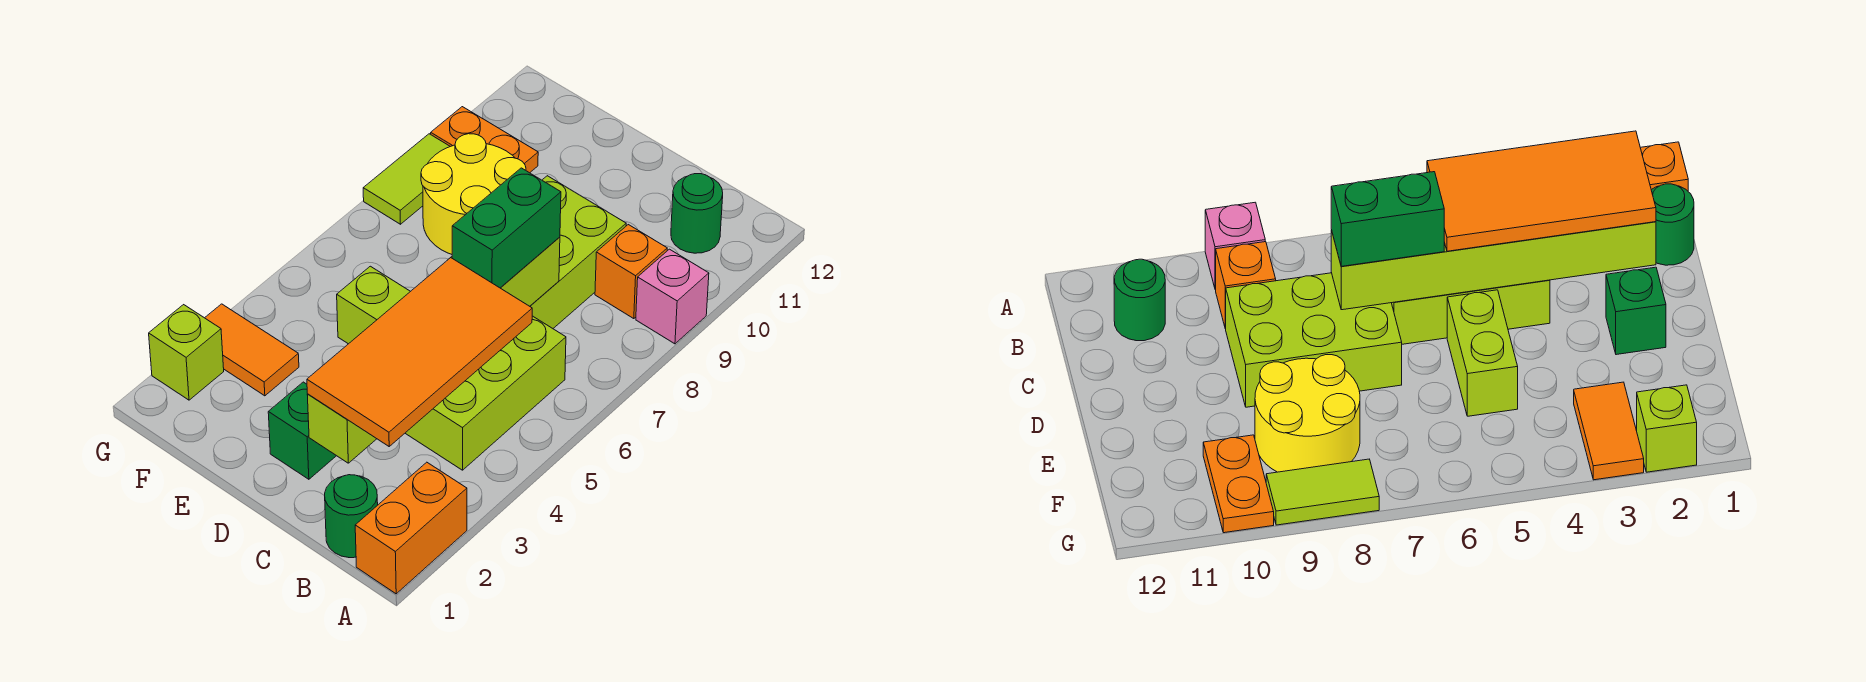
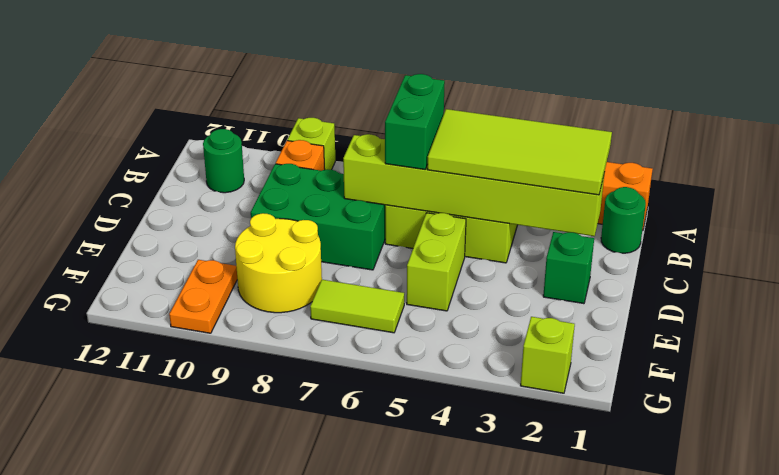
pink brick A9 level 1 -> lime brick A9 level 1
orange tile B2:C5 level 3 -> lime tile B2:C5 level 3
green brick C6:C7 level 3 -> green brick B6:C6 level 3
lime brick C7:D9 level 1 -> green brick C7:D9 level 1
orange tile F3:G3 level 1 -> none
lime tile G8:G9 level 1 -> lime tile F6:F7 level 1

